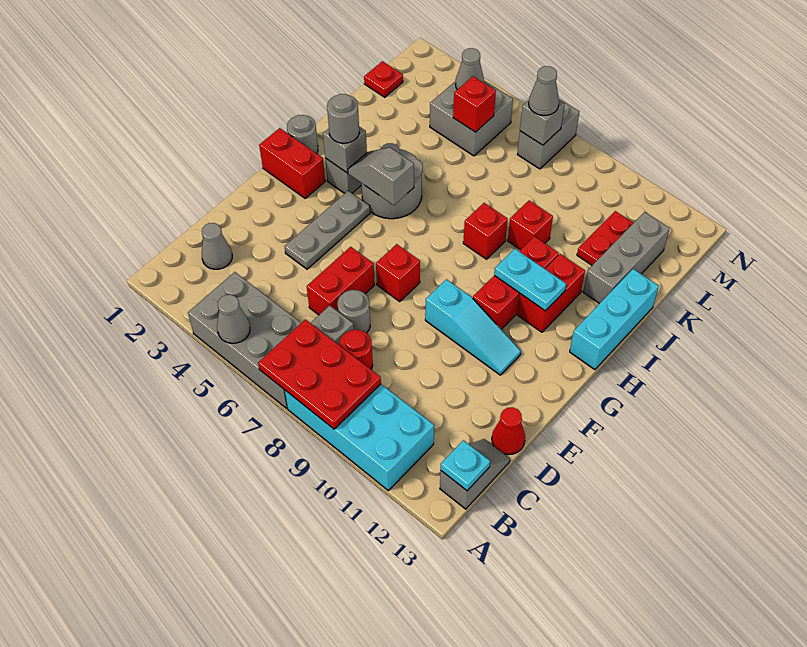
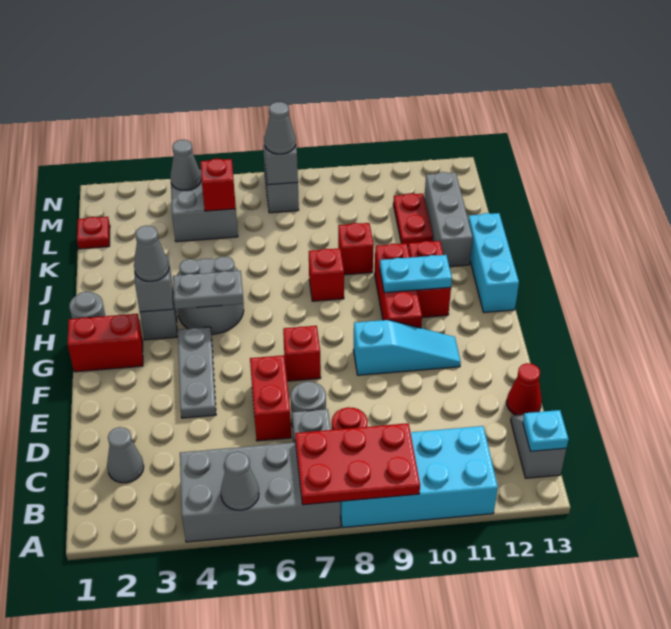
grey round brick H3 level 3 -> grey cone H3 level 3
grey slope H4:H5 level 2 top 5 -> grey plate H4:H5 level 2

